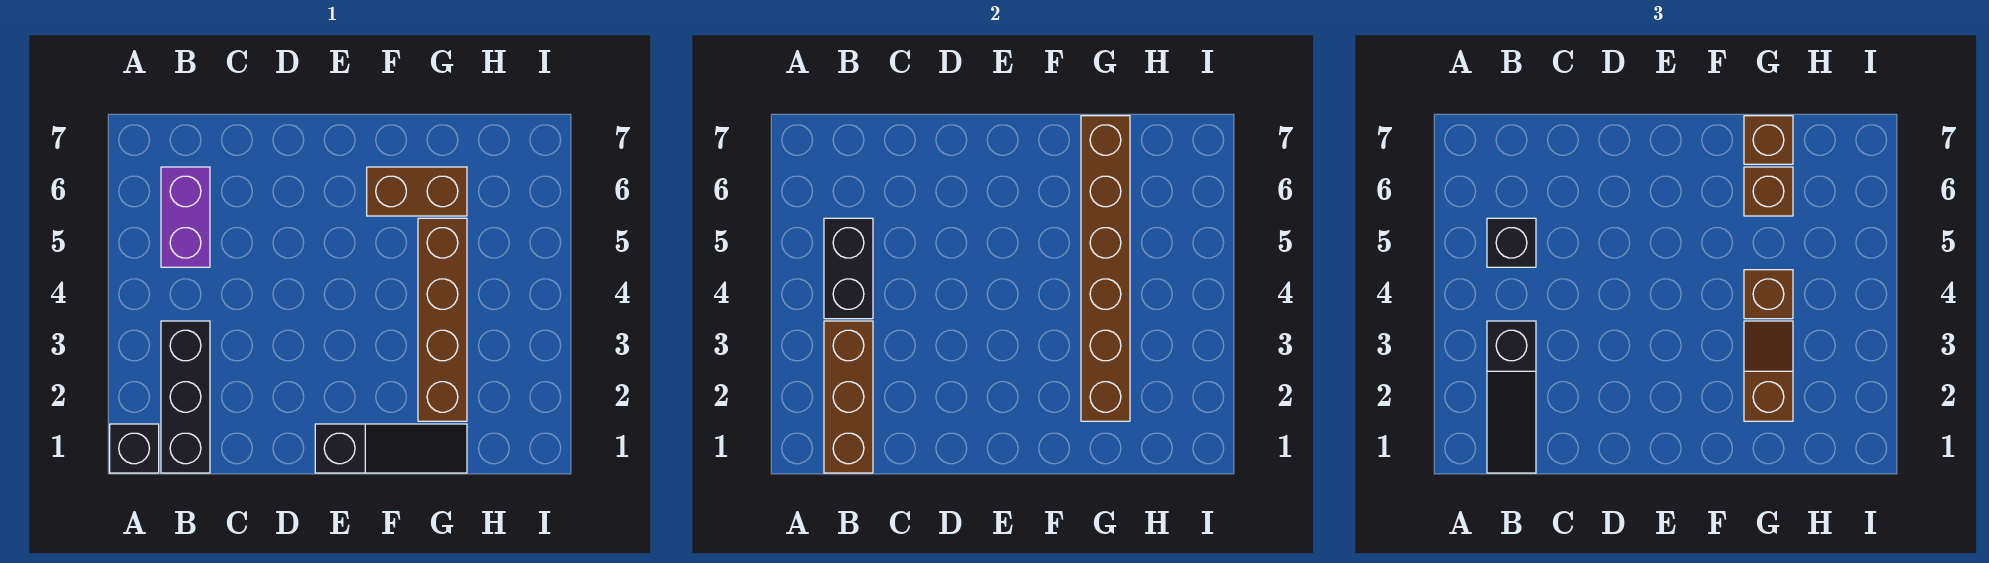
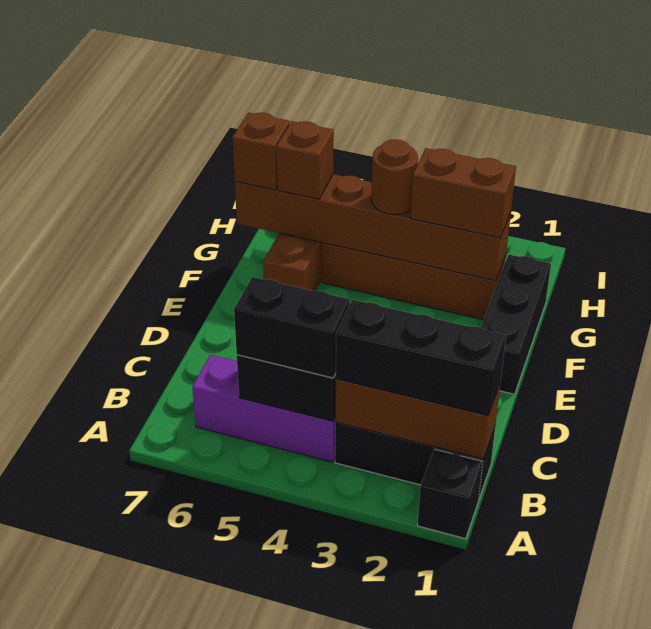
black slope B1:B3 level 3 top 3 -> black brick B1:B3 level 3
purple brick B5:B6 level 1 -> purple brick B4:B6 level 1
black brick B5 level 3 -> black brick B4:B5 level 3
black slope E1:G1 level 1 top E -> black brick E1:G1 level 1
brown slope G2:G3 level 3 top 2 -> brown brick G2:G3 level 3
brown brick G4 level 3 -> brown round brick G4 level 3

